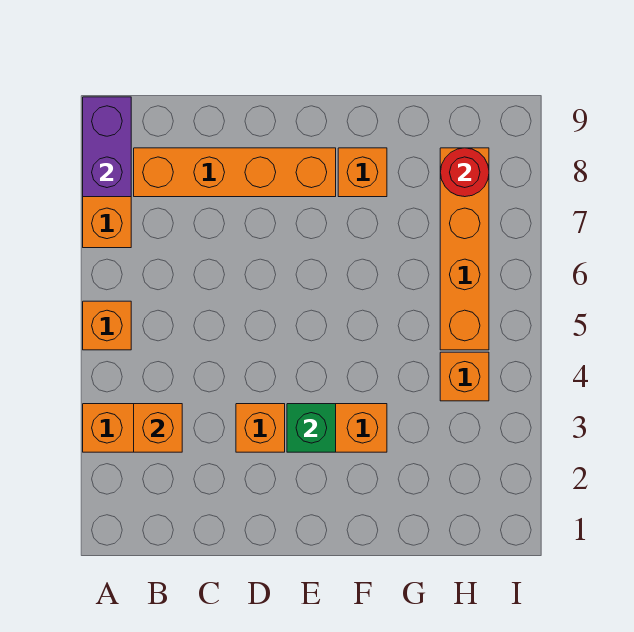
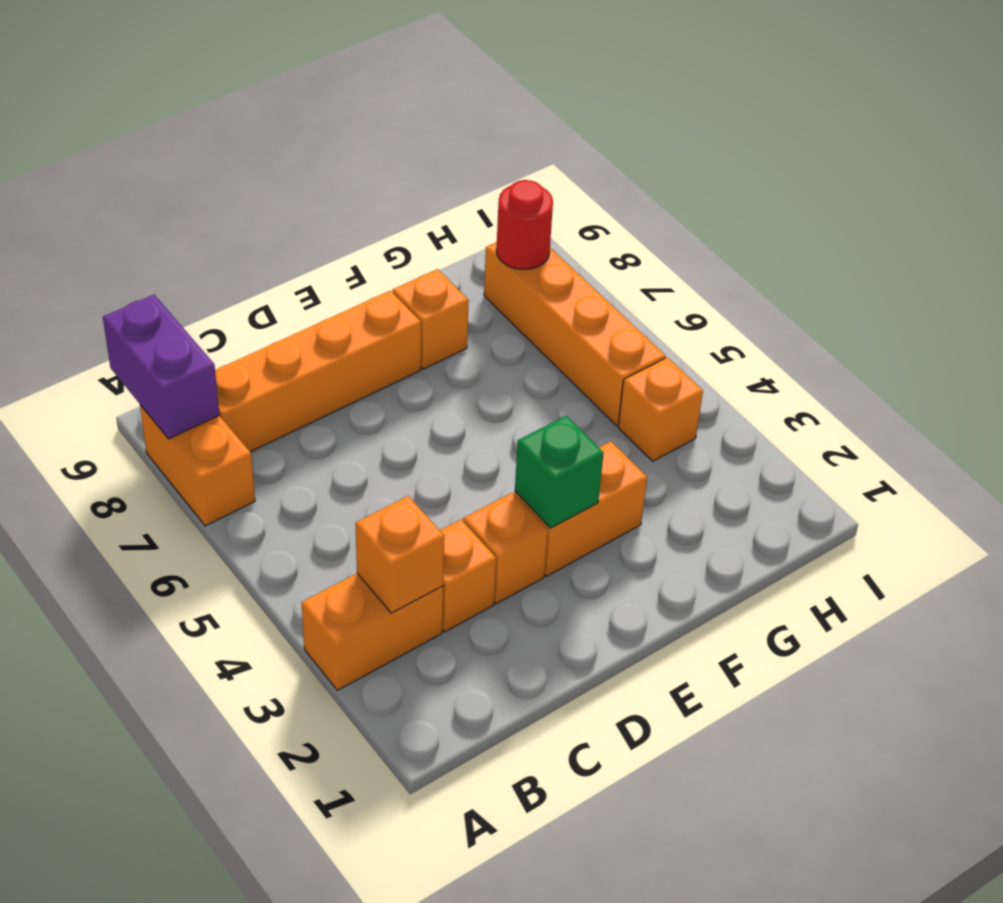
orange brick A5 level 1 -> orange brick C3 level 1

